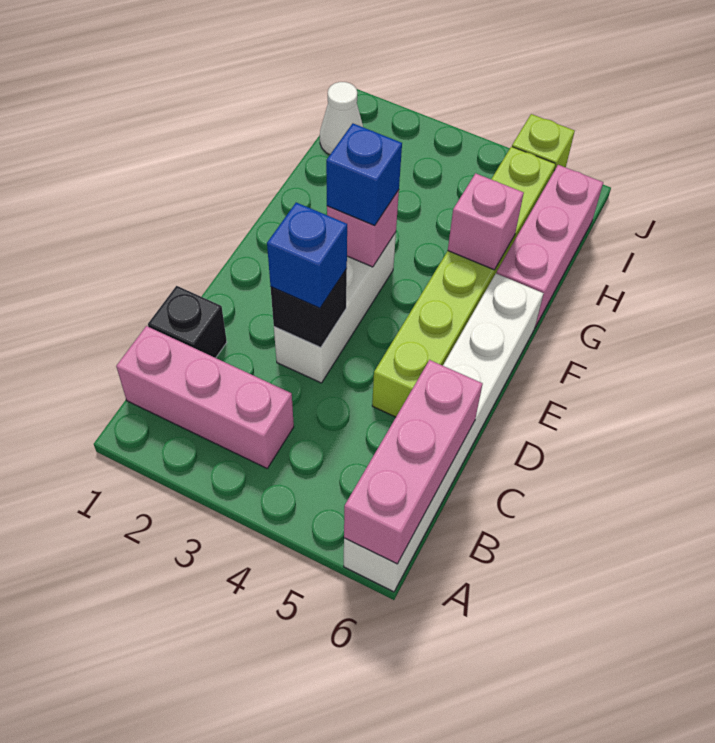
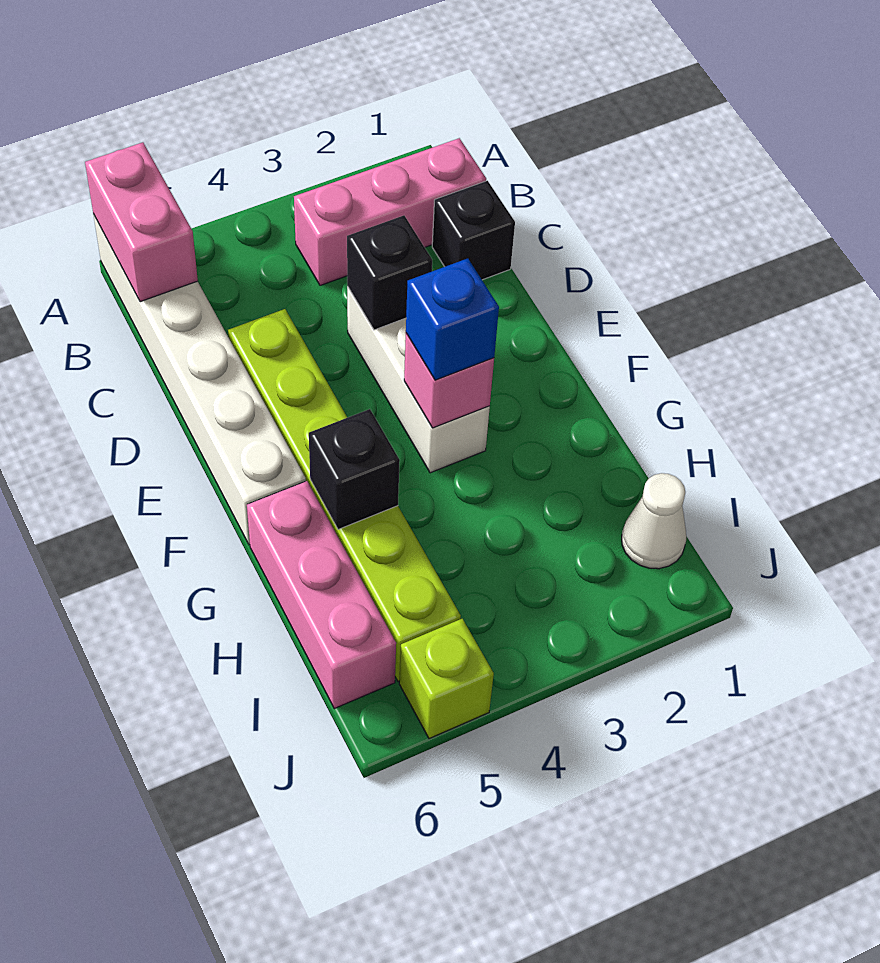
pink brick A6:C6 level 2 -> pink brick A6:B6 level 2
blue brick D3 level 3 -> none
pink brick G5 level 2 -> black brick G5 level 2

